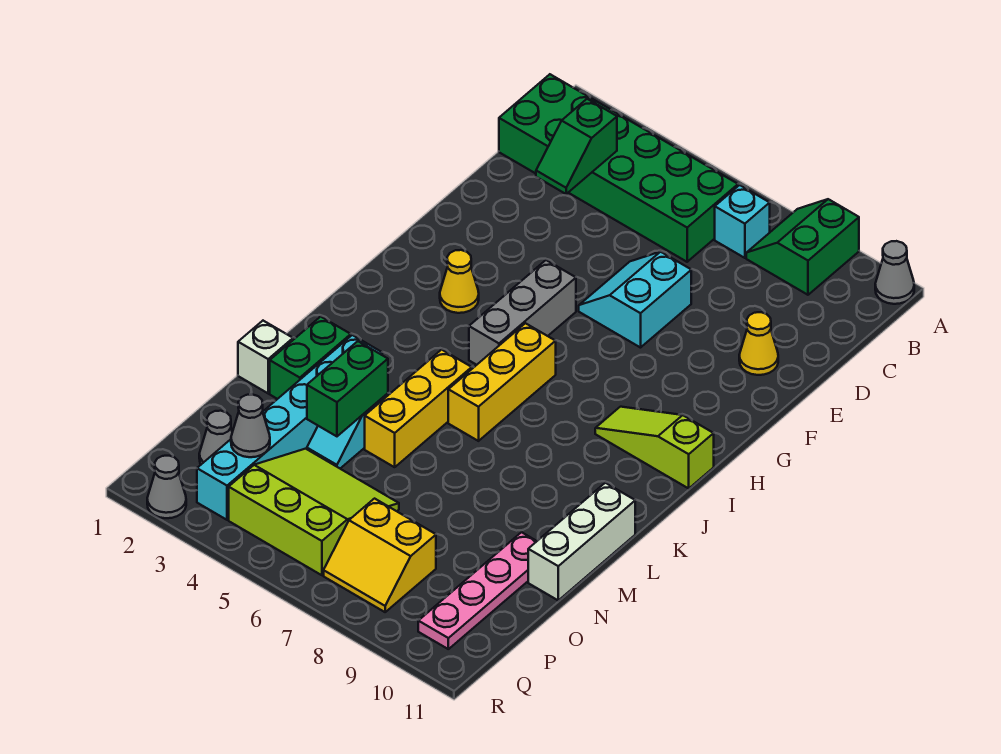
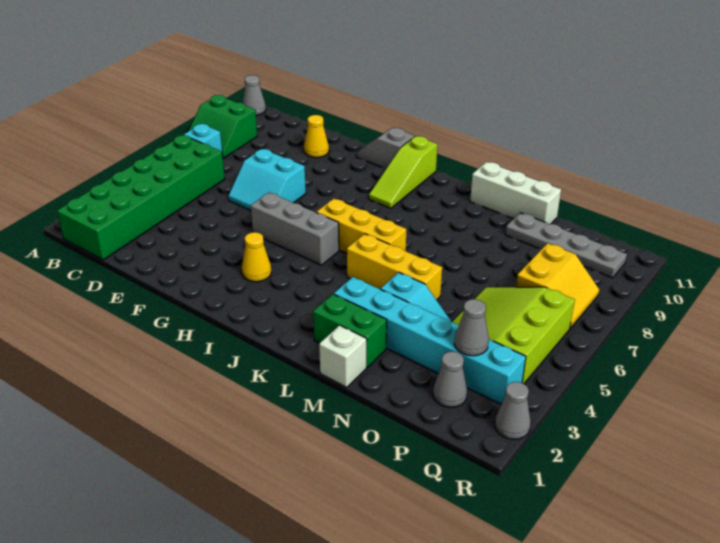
green slope C3:D3 level 2 top C -> none
none -> grey slope G11:H11 level 1 top H
green brick M4:N4 level 2 -> none
pink plate N10:Q10 level 1 -> grey plate N10:Q10 level 1

